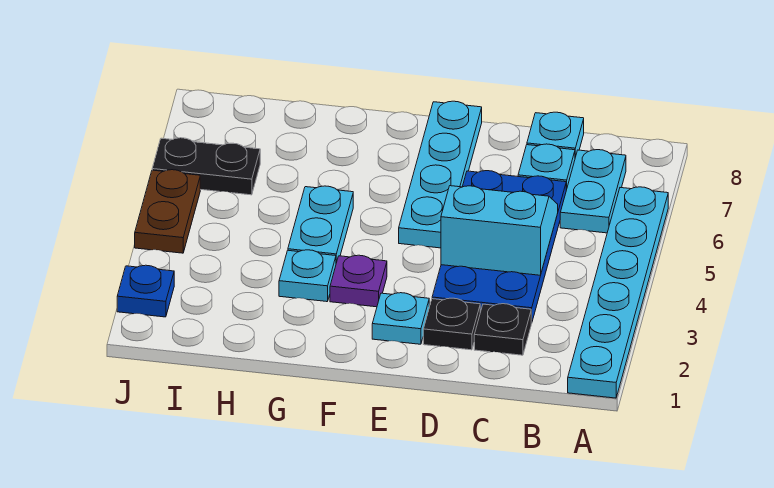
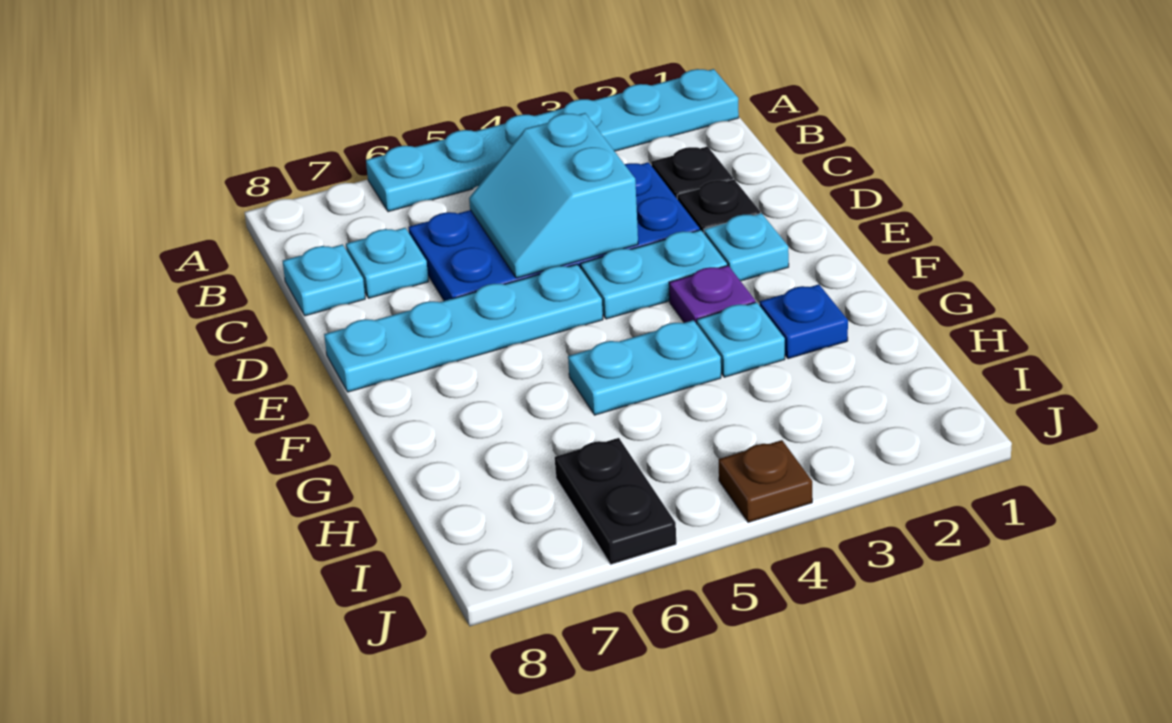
cyan plate B6:B7 level 1 -> cyan plate E3:E4 level 1
blue plate J2 level 1 -> blue plate G2 level 1
brown plate J4:J5 level 1 -> brown plate J4 level 1

